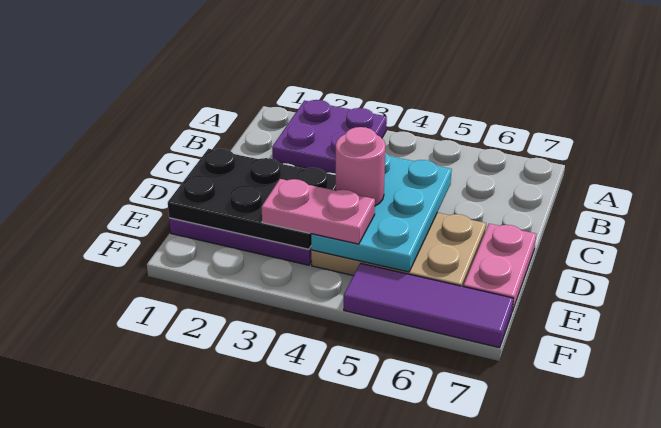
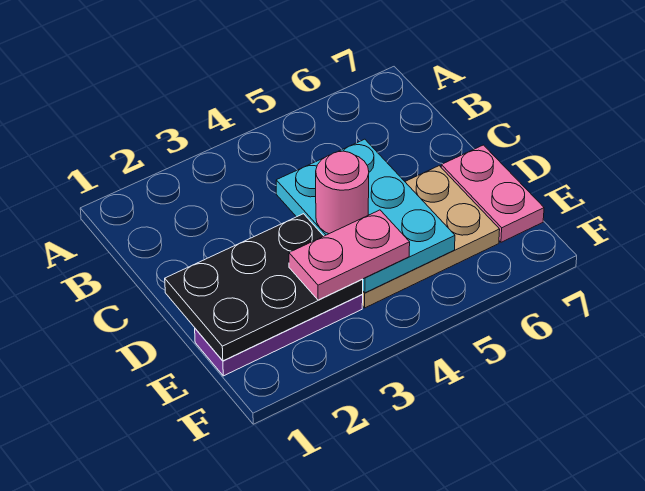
purple plate A2:B3 level 1 -> none
purple tile F5:F7 level 1 -> none

